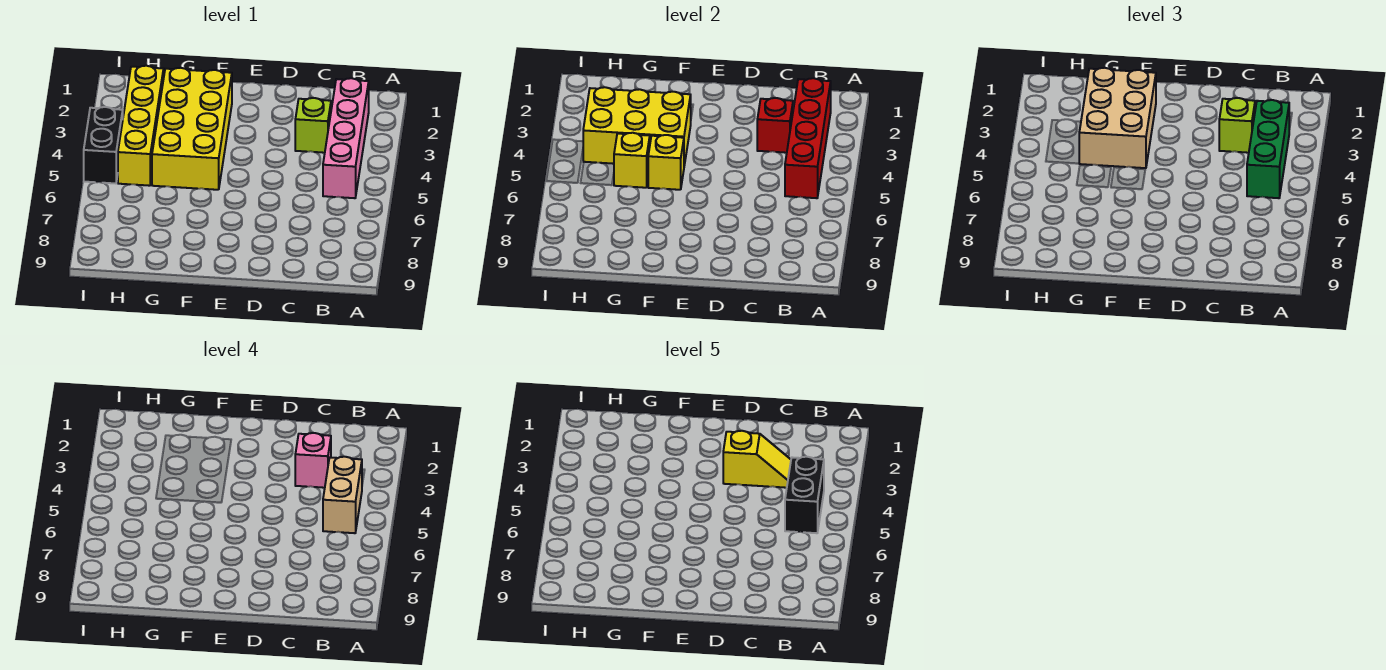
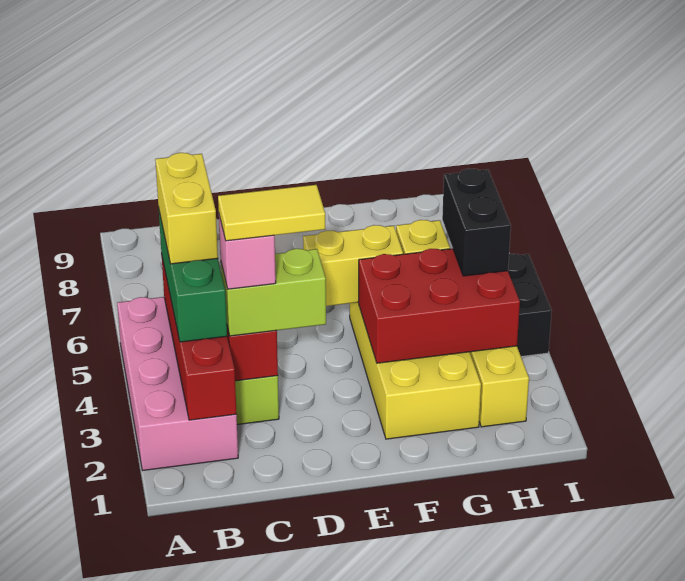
pink brick B2:B5 level 1 -> pink brick A2:B5 level 1
tan brick B4:B5 level 4 -> yellow brick B4:B5 level 4
black brick B4:B5 level 5 -> black brick H4:H5 level 3
lime brick C3 level 3 -> lime brick C3:D3 level 3
yellow slope C3:D3 level 5 top D -> yellow tile C3:D3 level 5
tan brick F2:G4 level 3 -> none
yellow brick F3:H4 level 2 -> red brick F3:H4 level 2
yellow brick F5 level 2 -> yellow brick E5:F5 level 2

